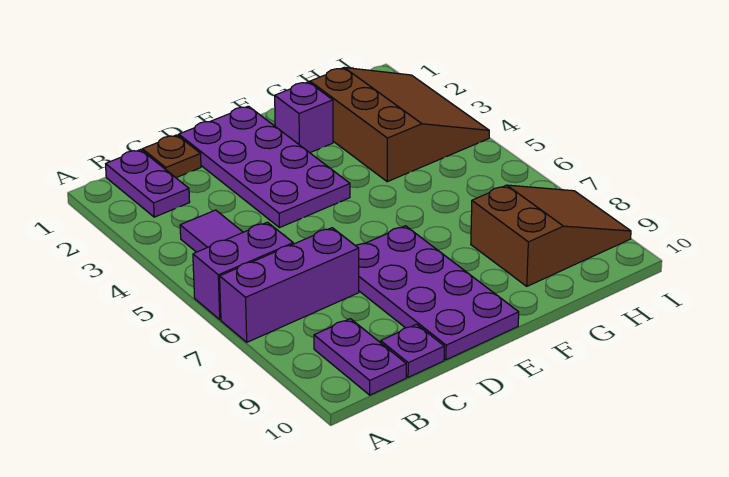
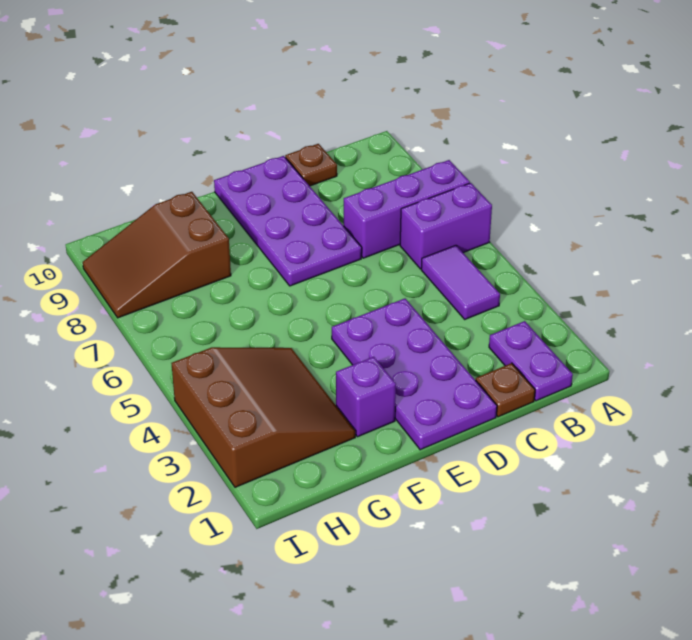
purple plate B9:B10 level 1 -> none
purple plate C10 level 1 -> brown plate C10 level 1
brown slope G2:I4 level 1 top G -> brown slope G2:I4 level 1 top I

